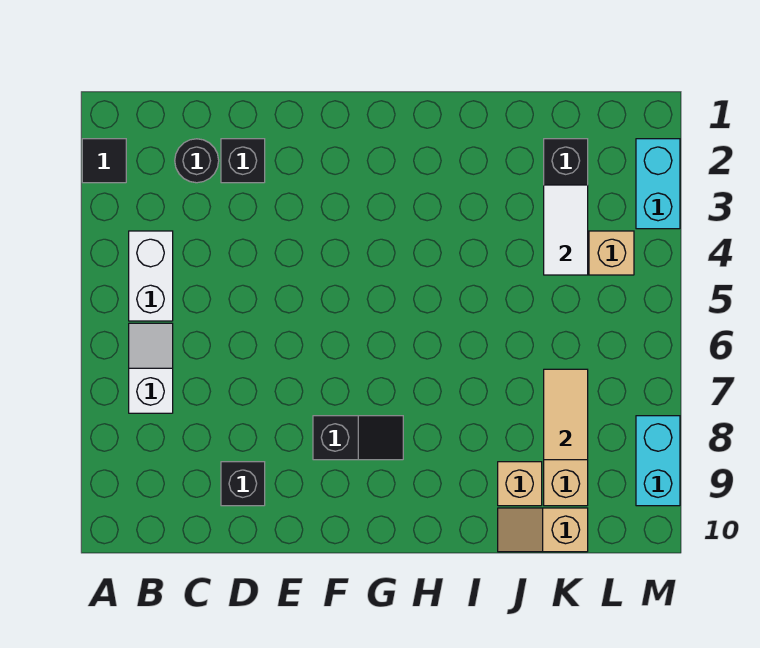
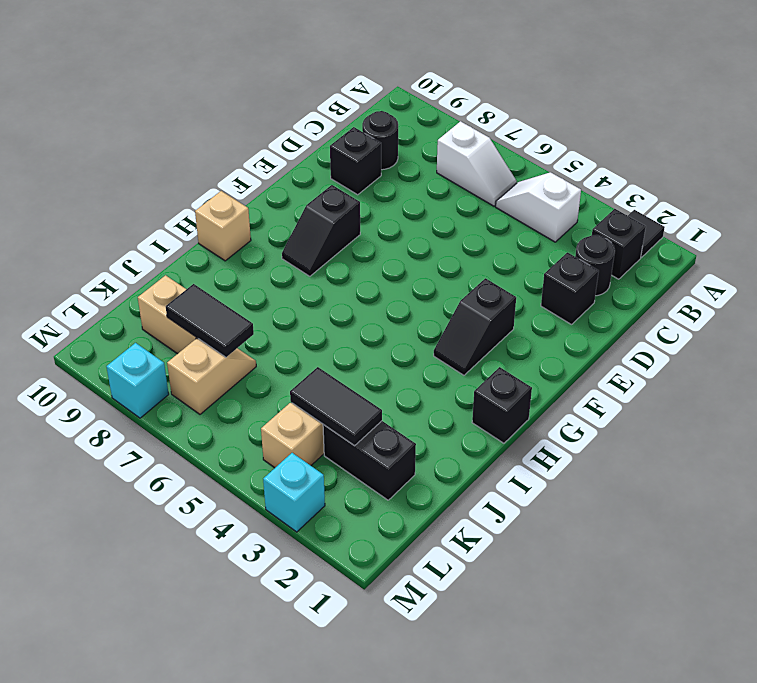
none -> black brick B2 level 1
white brick B4:B5 level 1 -> white slope B4:B5 level 1 top 4
none -> black round brick C9 level 1
none -> black slope F3:G3 level 1 top F
none -> black brick H1 level 1
tan brick J9 level 1 -> tan brick H10 level 1
tan slope J10:K10 level 1 top K -> tan slope K7:L7 level 1 top L
white tile K3:K4 level 2 -> black tile K3:K4 level 2
tan tile K7:K8 level 2 -> black tile K7:K8 level 2
cyan brick M2:M3 level 1 -> cyan brick M3 level 1
cyan brick M8:M9 level 1 -> cyan brick M8 level 1

